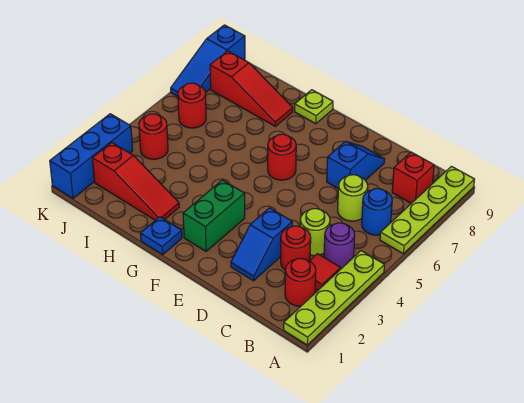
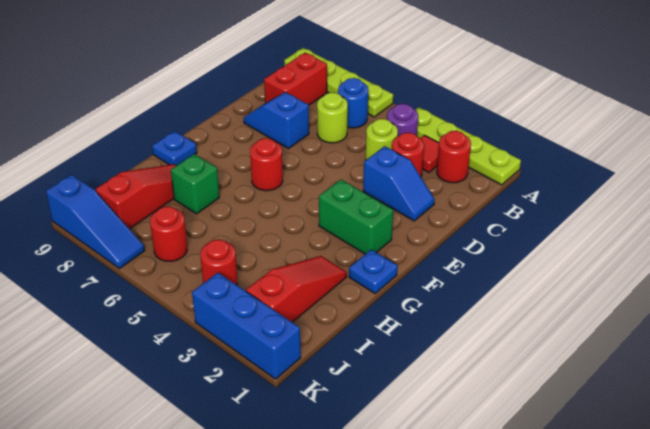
red brick B8 level 1 -> red brick B8:C8 level 1
lime plate G9 level 1 -> blue plate G9 level 1
none -> green brick H7 level 1

